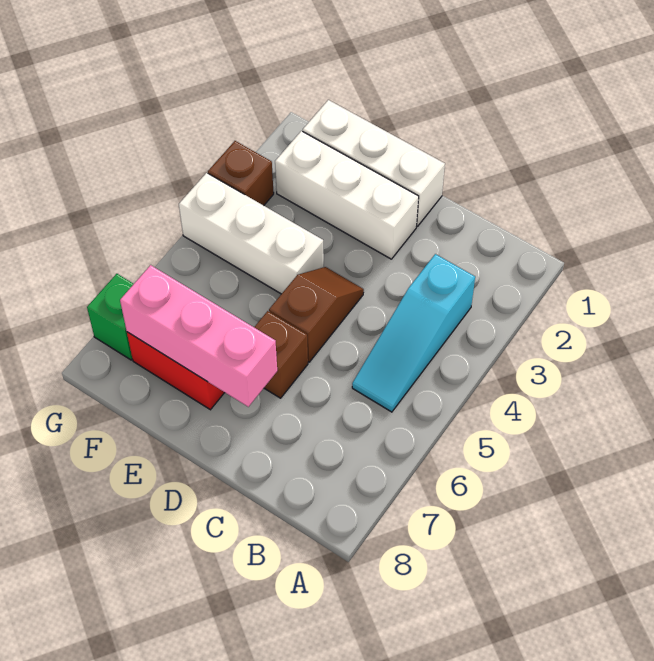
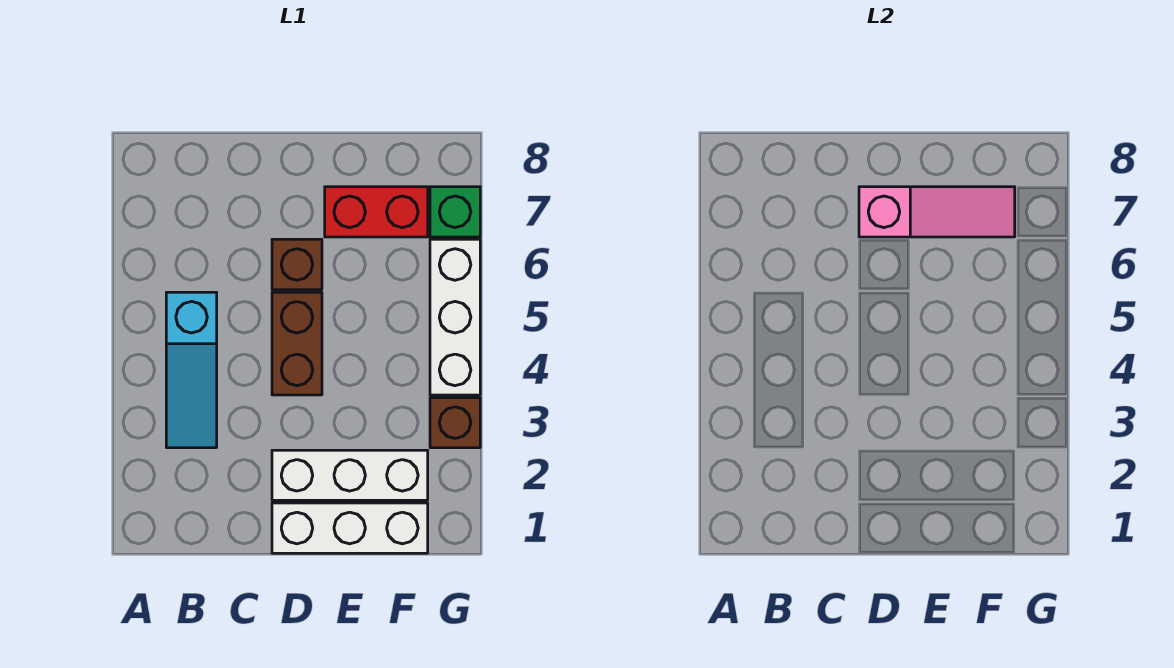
cyan slope B3:B5 level 1 top 3 -> cyan slope B3:B5 level 1 top 5
brown slope D4:D5 level 1 top 5 -> brown brick D4:D5 level 1
pink brick D7:F7 level 2 -> pink slope D7:F7 level 2 top D
white brick E4:G4 level 1 -> white brick G4:G6 level 1

